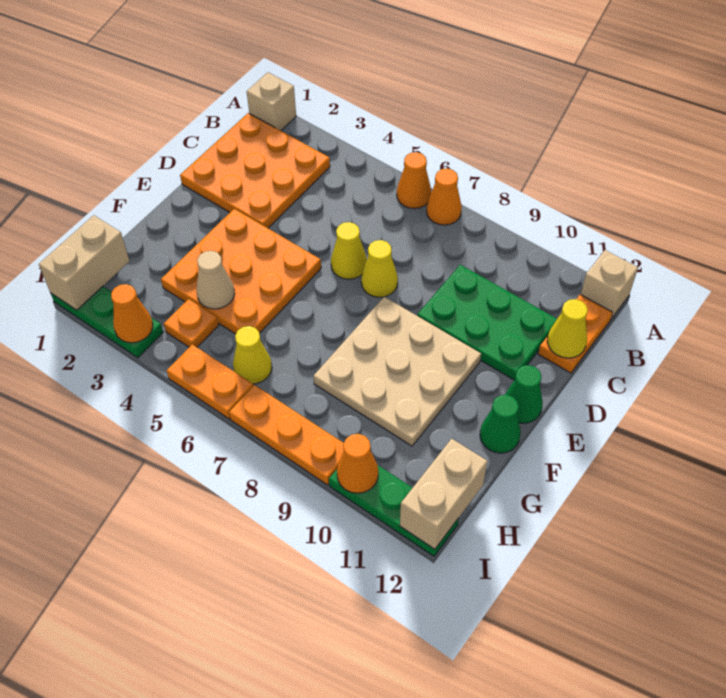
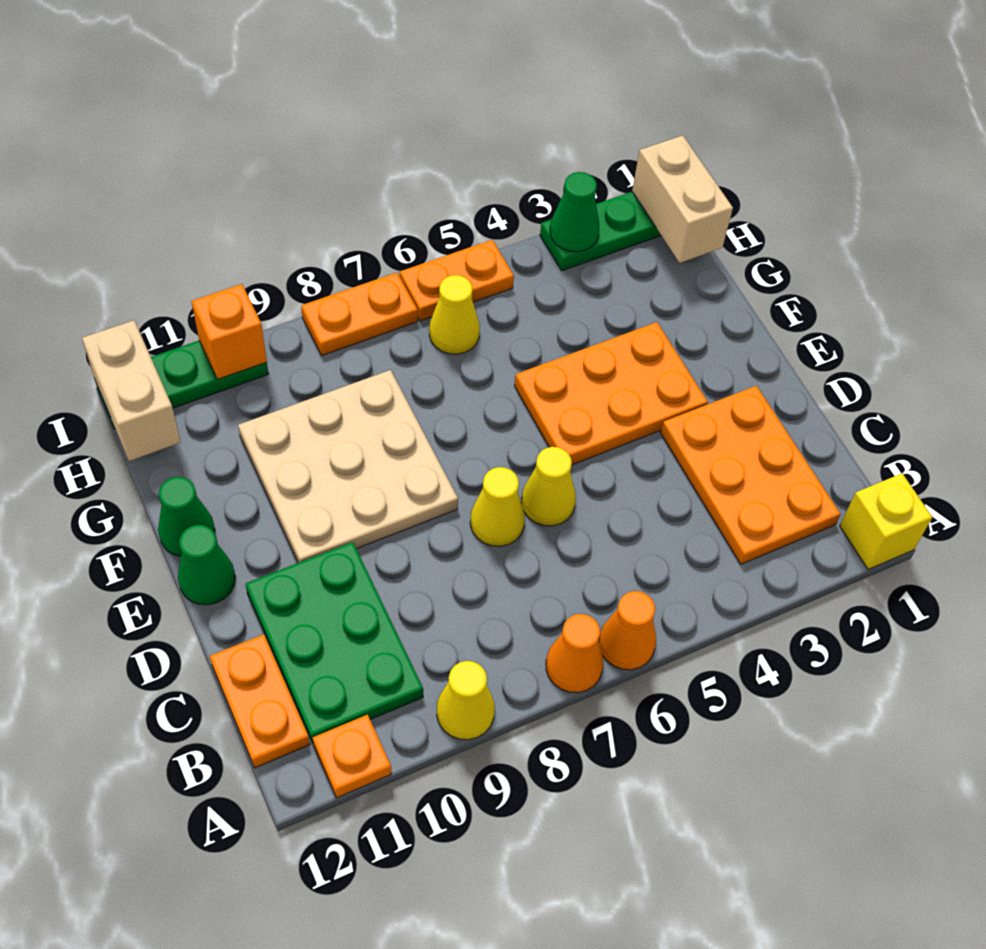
tan brick A1 level 1 -> yellow brick A1 level 1
tan brick A12 level 1 -> none
orange plate B1:D3 level 1 -> orange plate B2:D3 level 1
green plate C9:D11 level 1 -> green plate B10:D11 level 1
yellow cone C12 level 2 -> yellow cone A9 level 1
orange plate E3:G5 level 1 -> orange plate E3:F5 level 1
tan cone G4 level 2 -> none
orange plate H4 level 1 -> orange plate A11 level 1
orange cone I3 level 2 -> green cone I3 level 2
orange plate I7:I9 level 1 -> orange plate I7:I8 level 1
orange cone I10 level 2 -> orange brick I10 level 2

